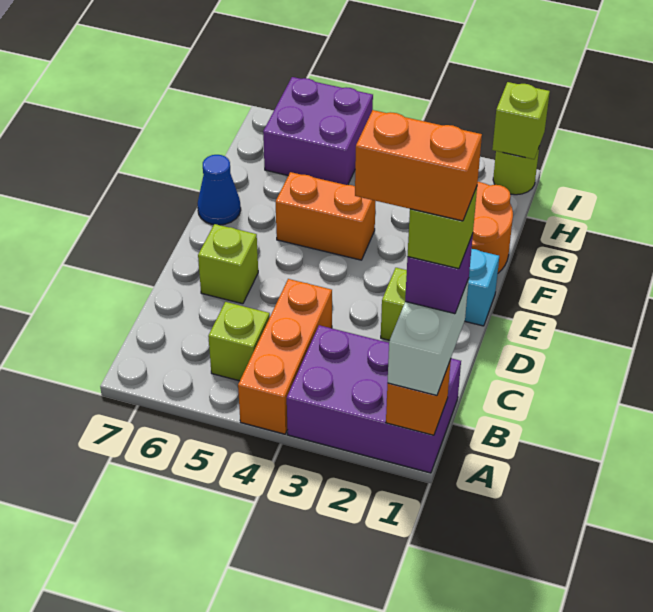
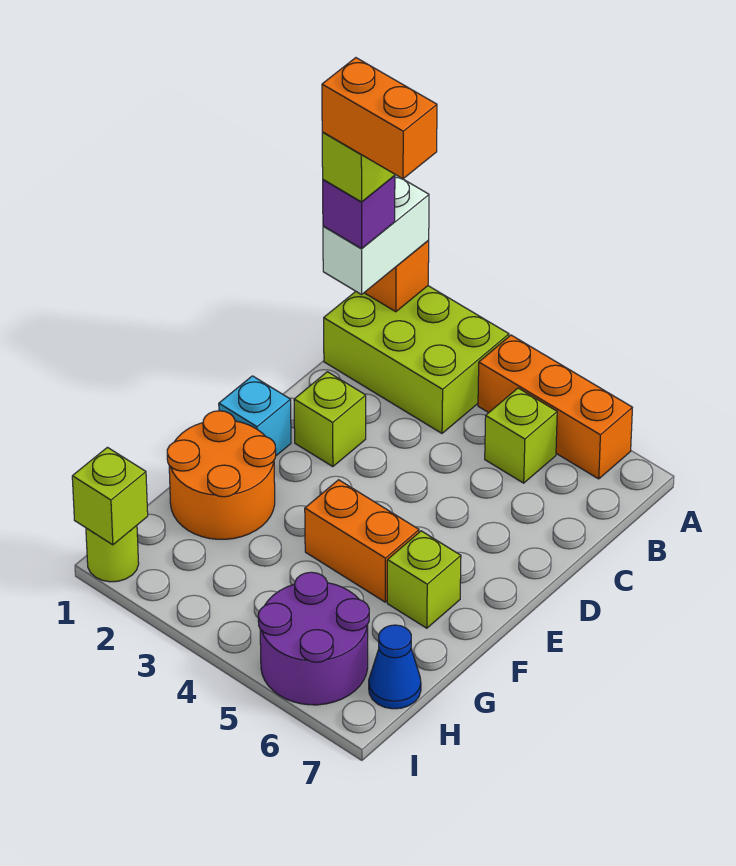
purple brick A1:B3 level 1 -> lime brick A1:B3 level 1
orange brick A4:C4 level 1 -> orange brick A4:A6 level 1
lime brick D6 level 1 -> lime brick F6 level 1
blue cone F7 level 1 -> blue cone H7 level 1
purple brick H5:I6 level 1 -> purple round brick H5:I6 level 1

